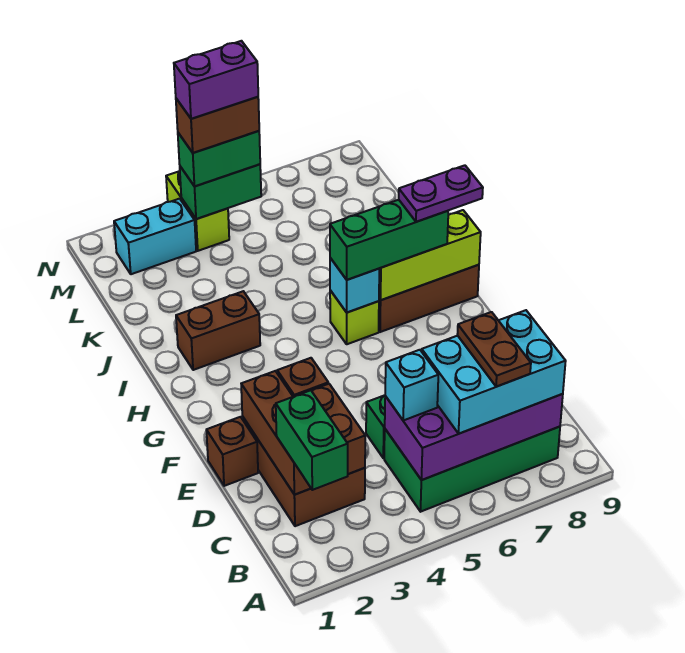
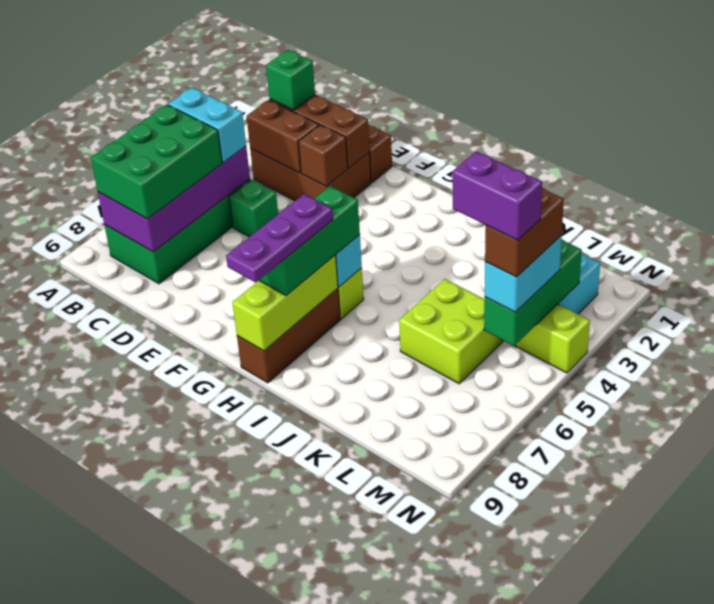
green brick B2:C2 level 3 -> green brick C2 level 3
cyan brick B6:C8 level 3 -> green brick B6:C8 level 3
brown plate B7:C7 level 4 -> none
cyan brick C5 level 3 -> cyan brick B5:C5 level 3
purple plate H8:H9 level 4 -> purple plate H7:H9 level 4
brown brick I2:I3 level 1 -> none
none -> lime brick K5:L6 level 1
green brick M4:M5 level 2 -> green brick M3:M5 level 2
green brick M4:M5 level 3 -> cyan brick M4:M5 level 3
purple brick M4:M5 level 5 -> purple brick L5:M5 level 5

